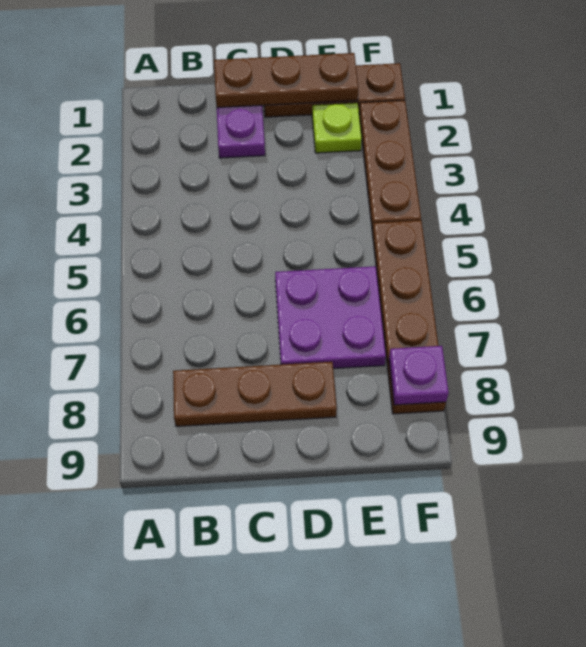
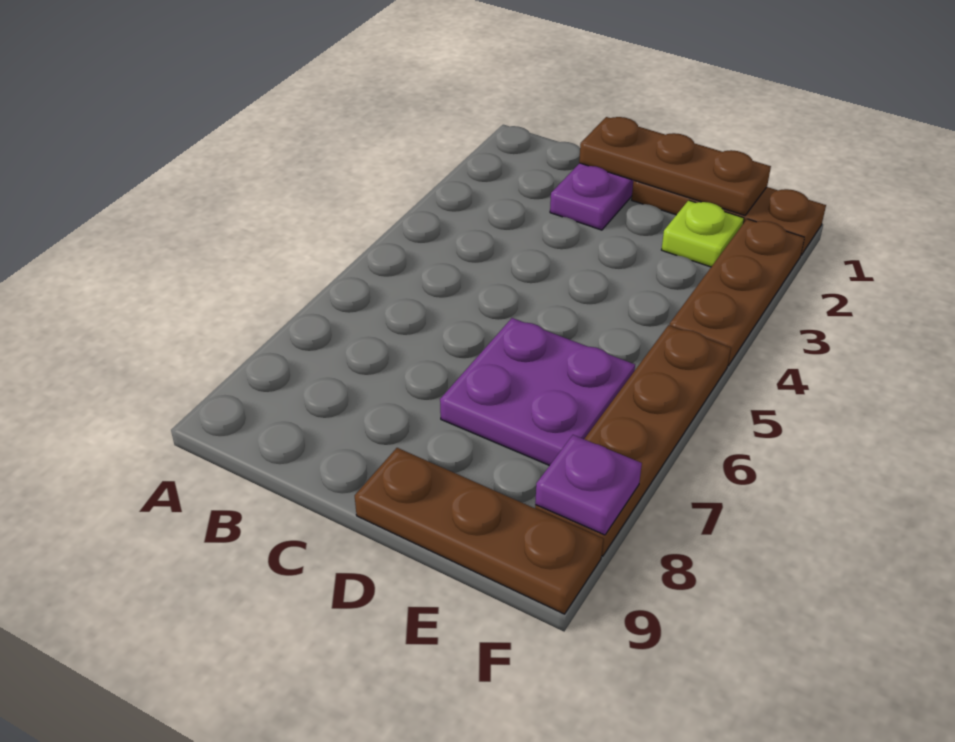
brown plate B8:D8 level 1 -> brown plate D9:F9 level 1

